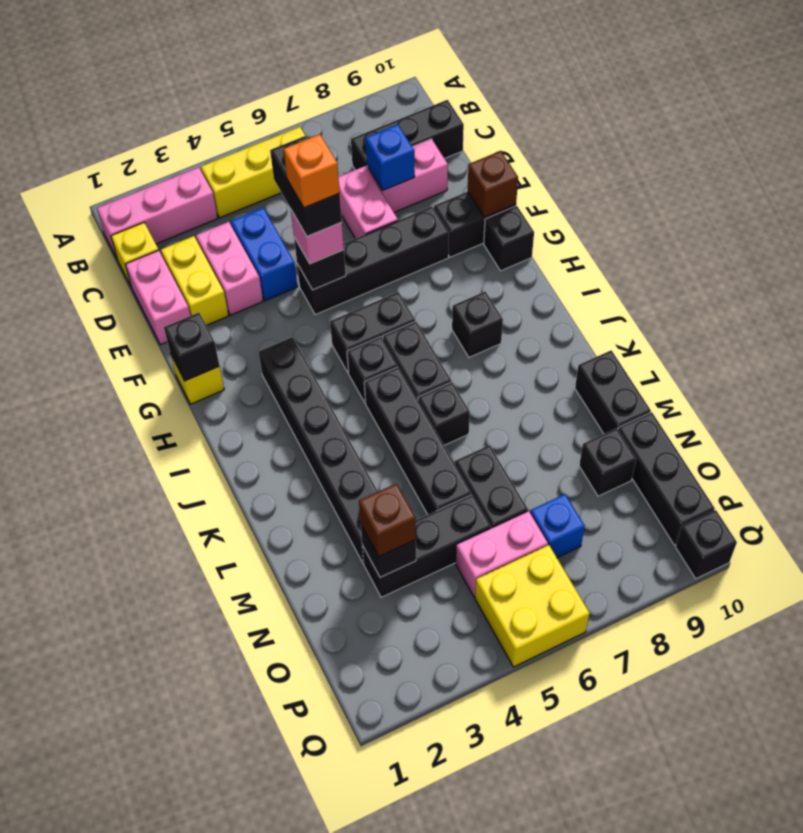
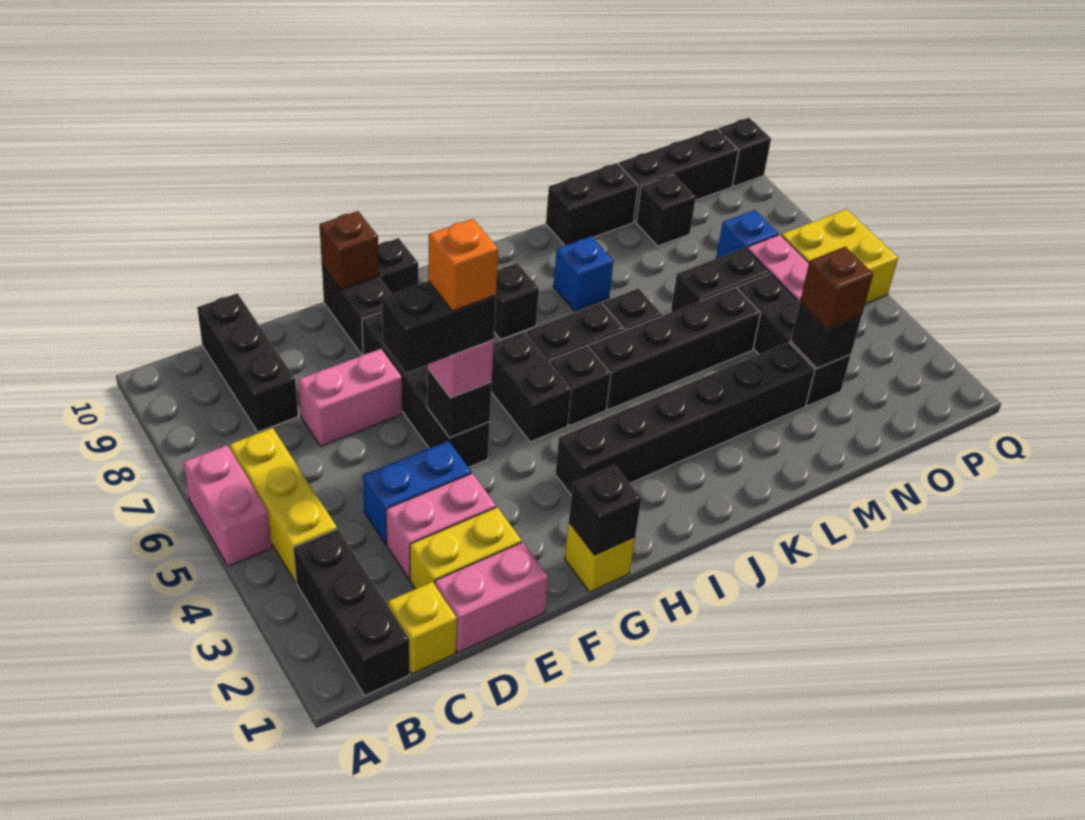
pink brick B1:B3 level 1 -> black brick B1:B3 level 1
pink brick D8:D9 level 1 -> pink brick A5:A6 level 1
blue brick D8 level 2 -> blue brick K8 level 1

